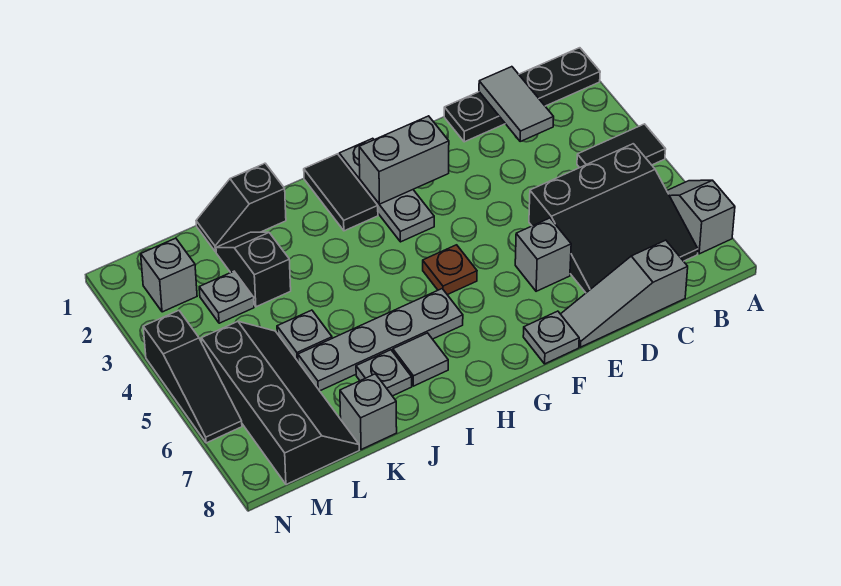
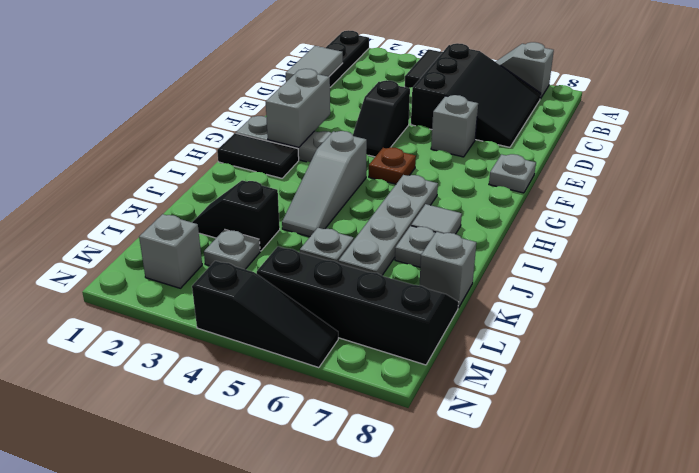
grey tile C1:C2 level 2 -> grey tile C1:D1 level 2
grey slope C8:E8 level 1 top C -> grey slope H4:J4 level 1 top H
black slope J1:K1 level 1 top J -> black slope E4:F4 level 1 top E

